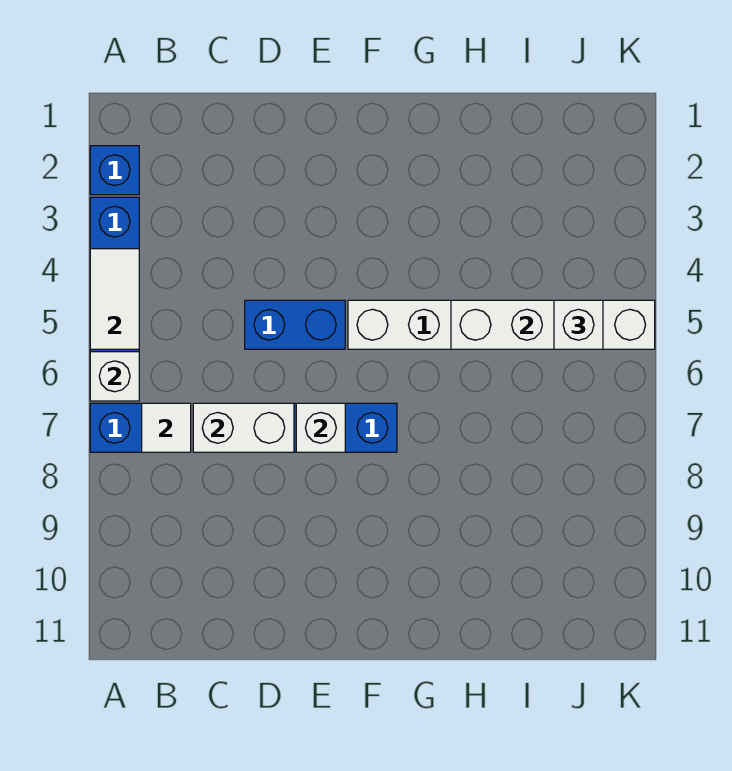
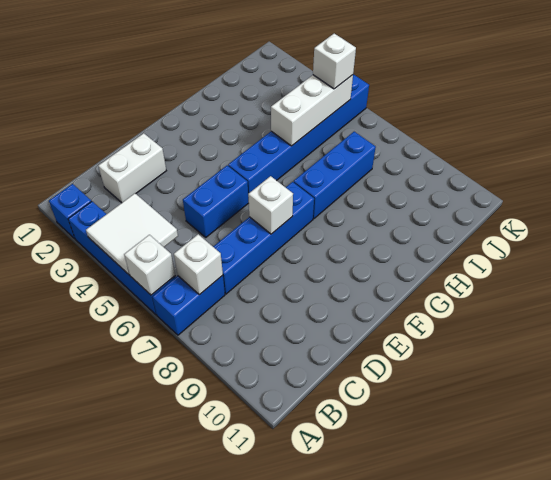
white tile A4:A5 level 2 -> white tile A4:B5 level 2
white tile B7 level 2 -> white brick B7 level 2
white brick C7:D7 level 2 -> white brick C2:D2 level 1
white brick F5:K5 level 1 -> blue brick F5:K5 level 1
none -> blue brick G7:I7 level 1

